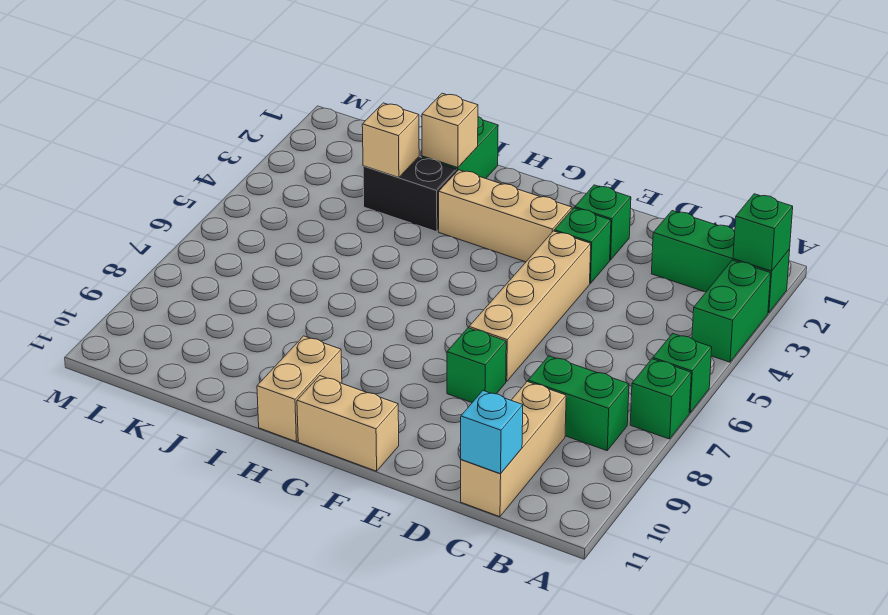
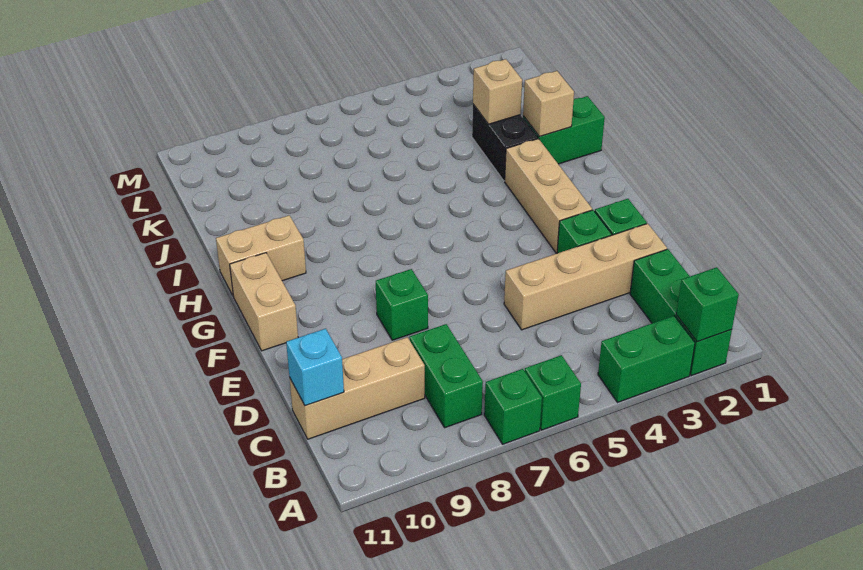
tan brick E4:E7 level 1 -> tan brick D2:D5 level 1

